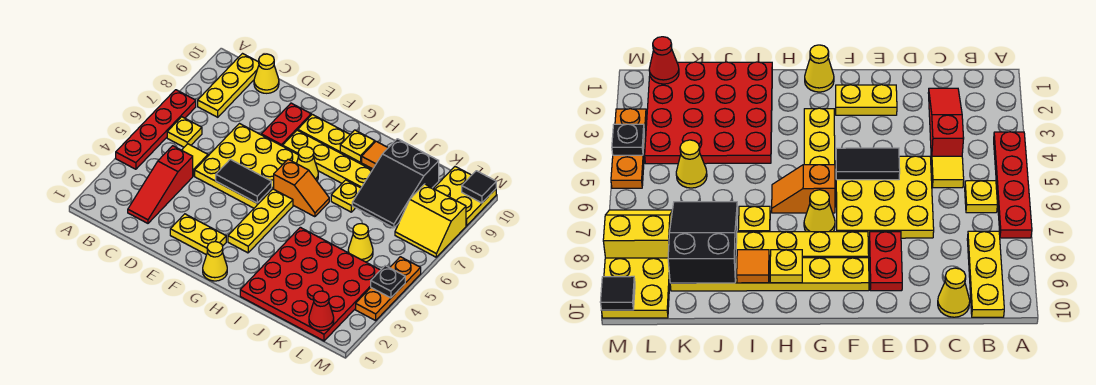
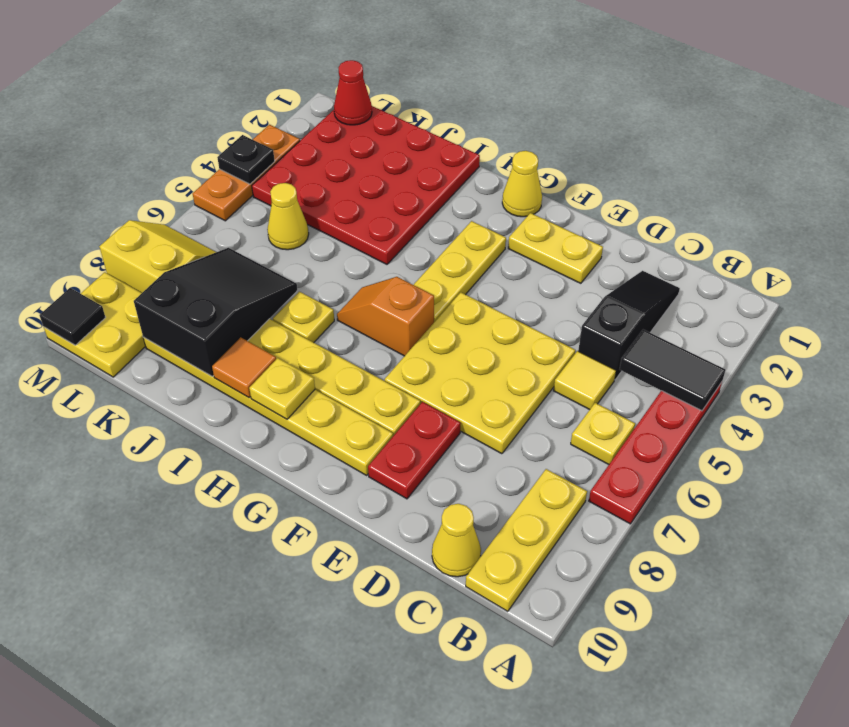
red slope C2:C4 level 1 top 4 -> black slope C2:C4 level 1 top 4
black tile E5:F5 level 2 -> black tile A4:B4 level 2
yellow cone G7 level 1 -> none

